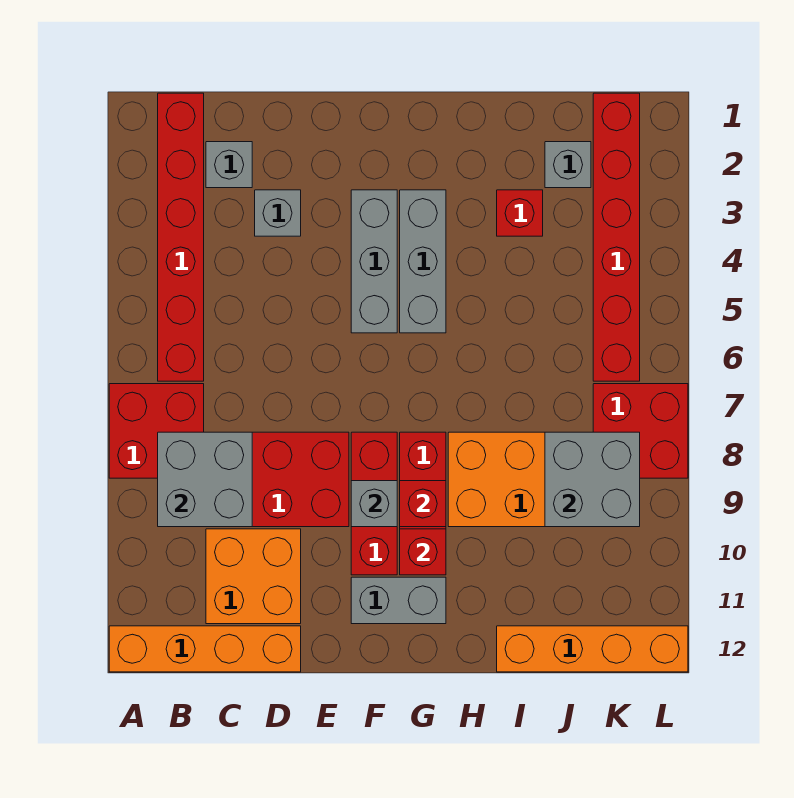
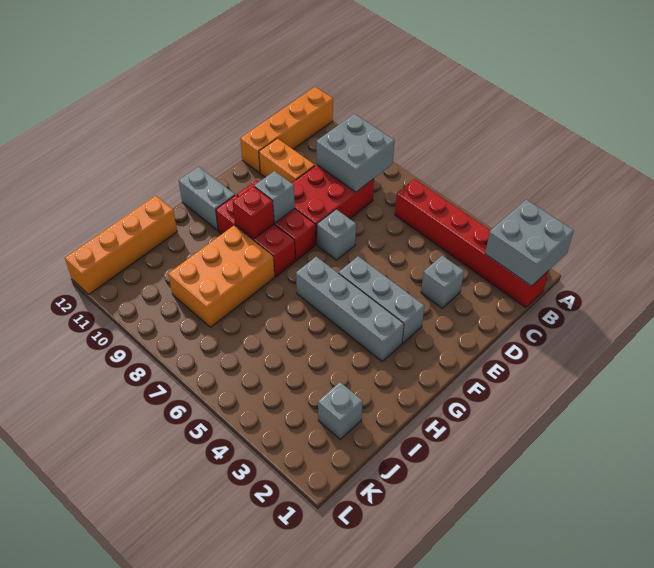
red brick A7:B8 level 1 -> none
grey brick C2 level 1 -> grey brick E7 level 1
orange brick C10:D11 level 1 -> orange brick D10:D11 level 1
grey brick F11:G11 level 1 -> grey brick G11:G12 level 1
grey brick G3:G5 level 1 -> grey brick G3:G6 level 1
red brick G10 level 2 -> none
red brick I3 level 1 -> none
grey brick J8:K9 level 2 -> grey brick A1:B2 level 2
red brick K1:K6 level 1 -> none
red brick K7:L8 level 1 -> none

